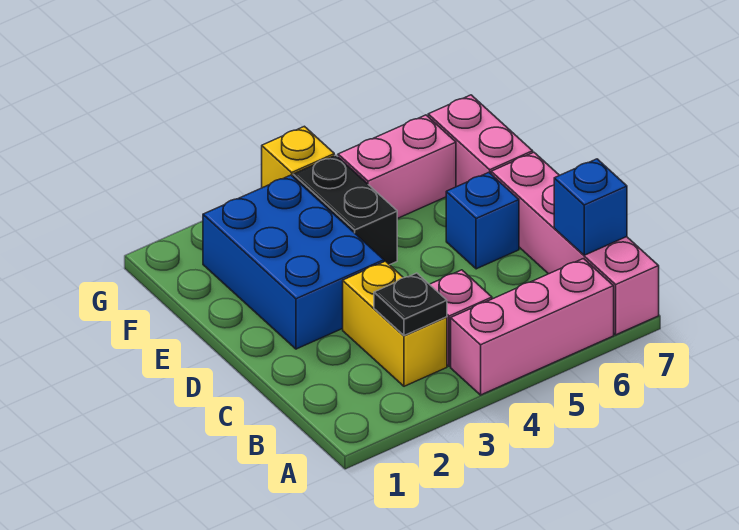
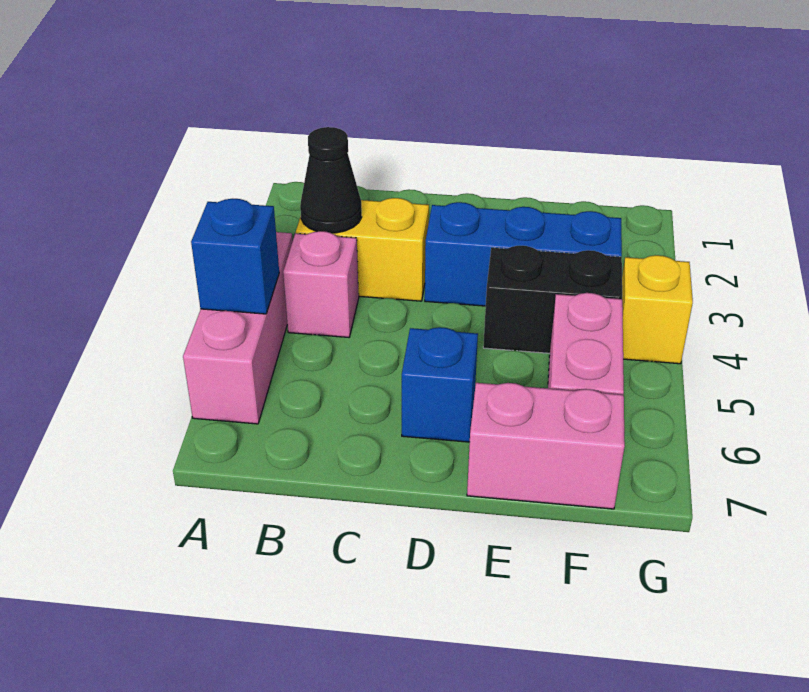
pink brick A7:D7 level 1 -> none
black plate B3 level 2 -> black cone B3 level 2
blue brick B7 level 2 -> blue brick A5 level 2
blue brick D2:F3 level 1 -> blue brick D3:F3 level 1

